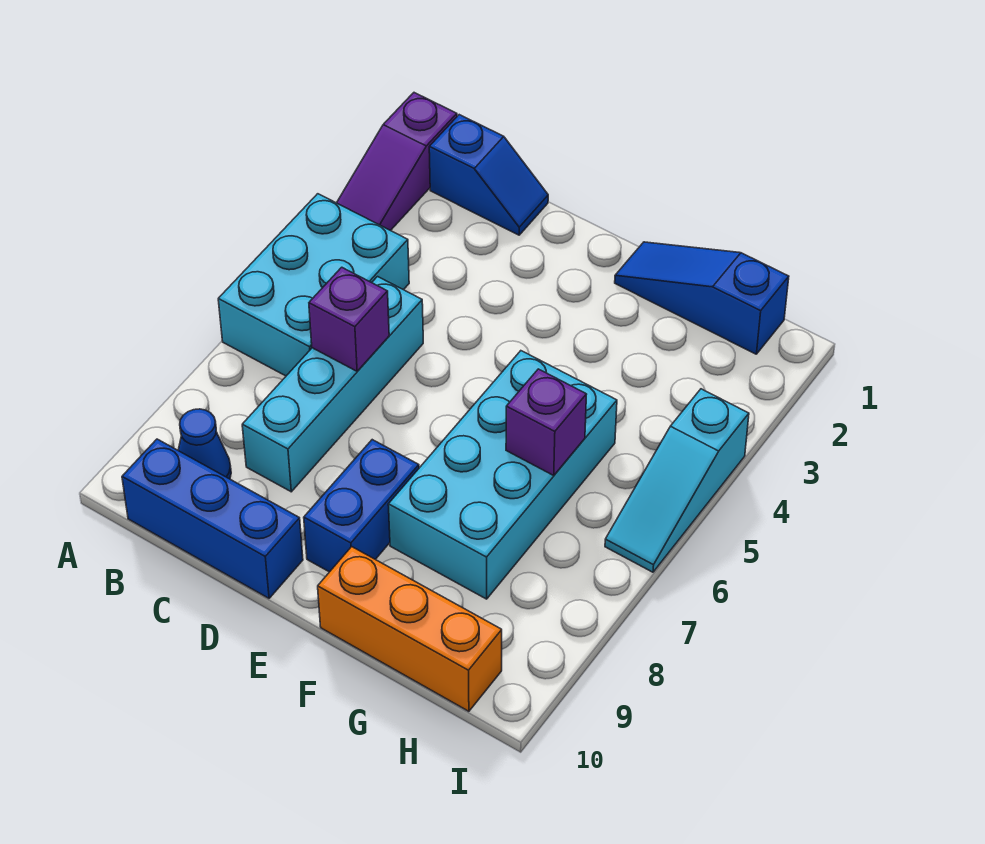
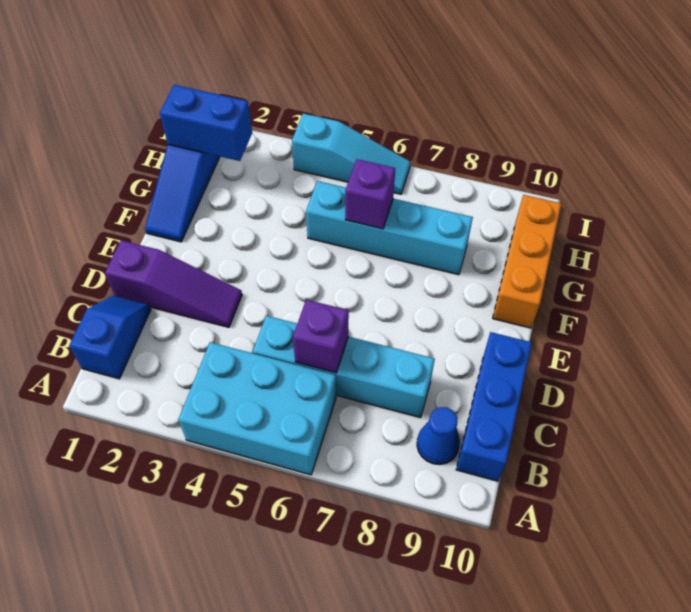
purple slope A1:A3 level 1 top 1 -> purple slope D1:D3 level 1 top 1
blue brick E8:E9 level 1 -> blue brick H1:H2 level 2
cyan brick F5:G8 level 1 -> cyan brick G5:G8 level 1

